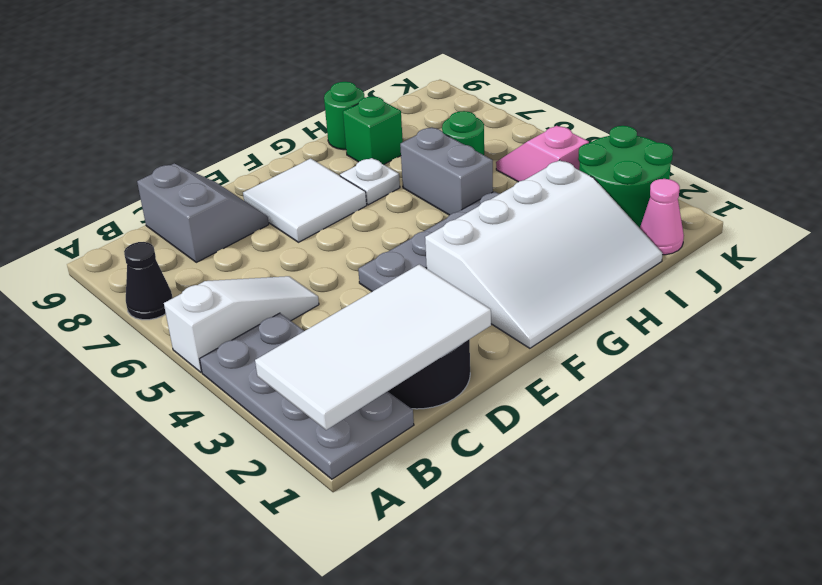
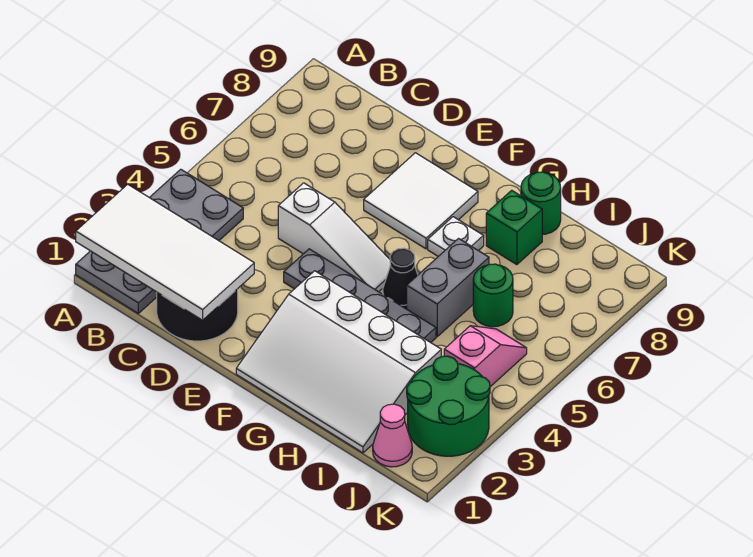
white slope A5:C5 level 1 top A -> white slope D5:F5 level 1 top D
black cone A7 level 1 -> black cone G5 level 1
grey slope C8:D9 level 1 top C -> none

